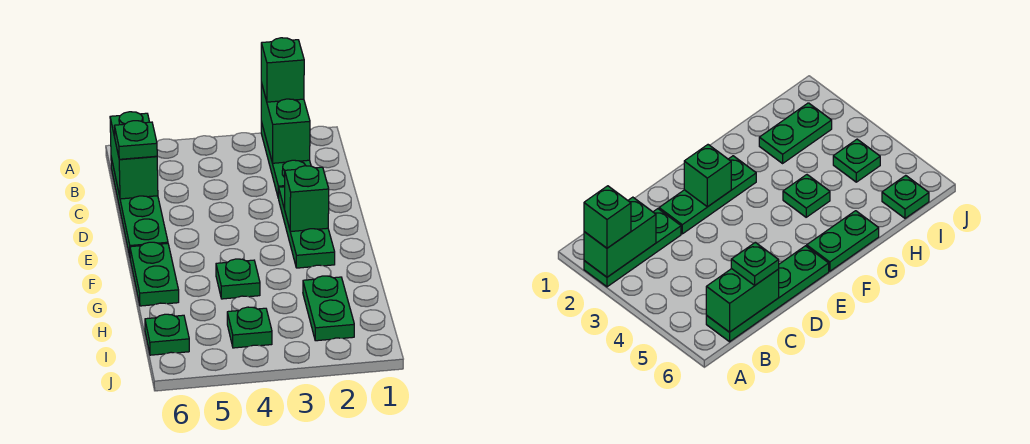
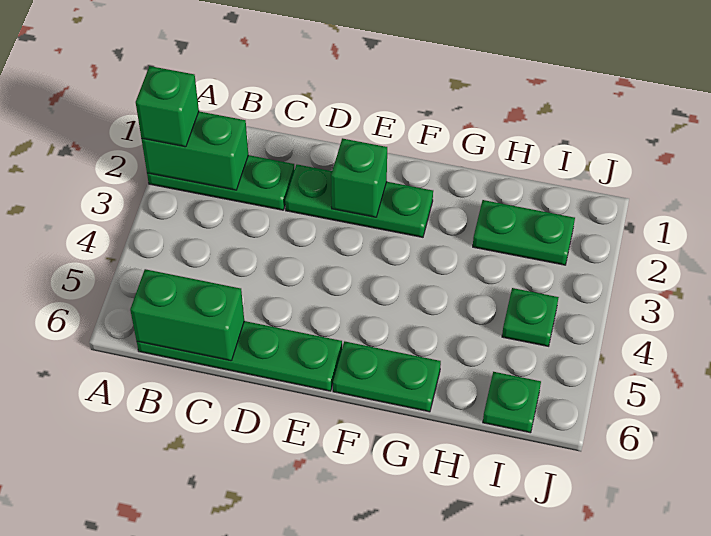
green plate C6 level 3 -> none
green plate G4 level 1 -> none

